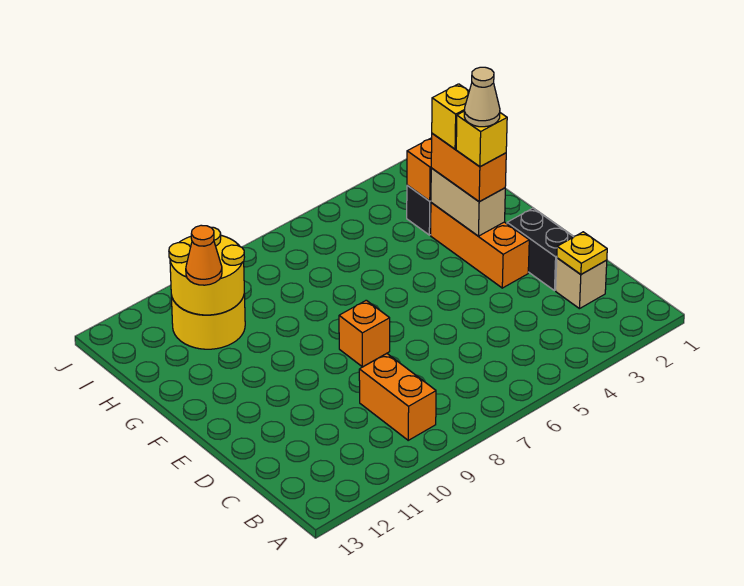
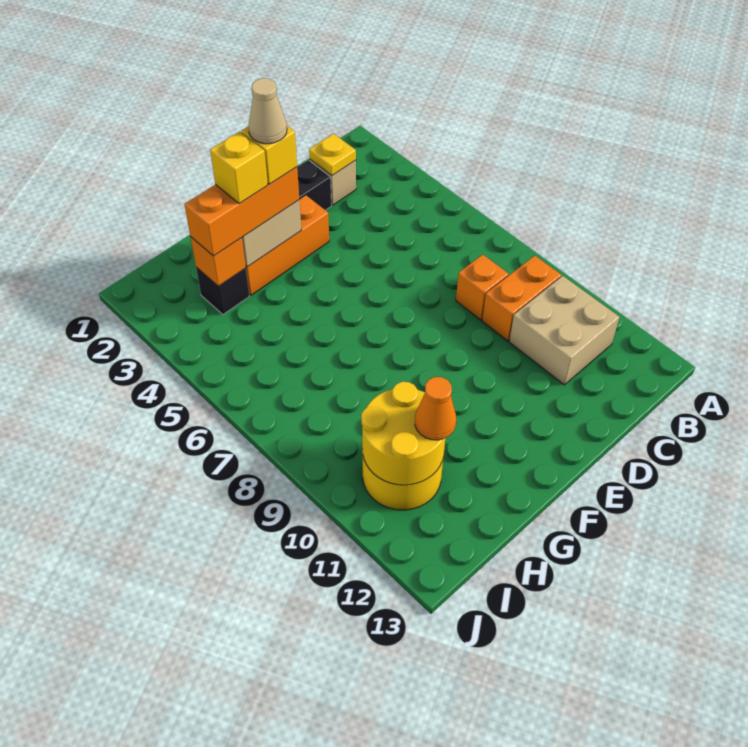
none -> tan brick B10:C11 level 1
orange brick E8 level 1 -> orange brick C8 level 1
orange brick F3:G3 level 3 -> orange brick F3:H3 level 3

